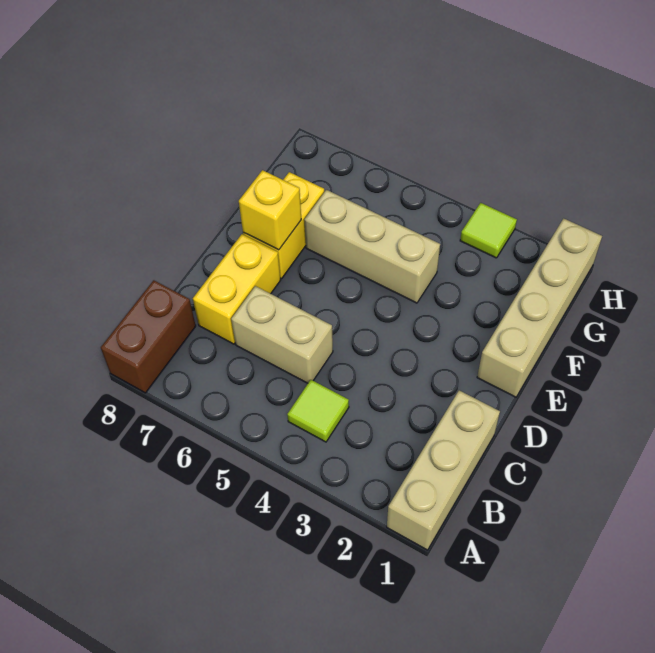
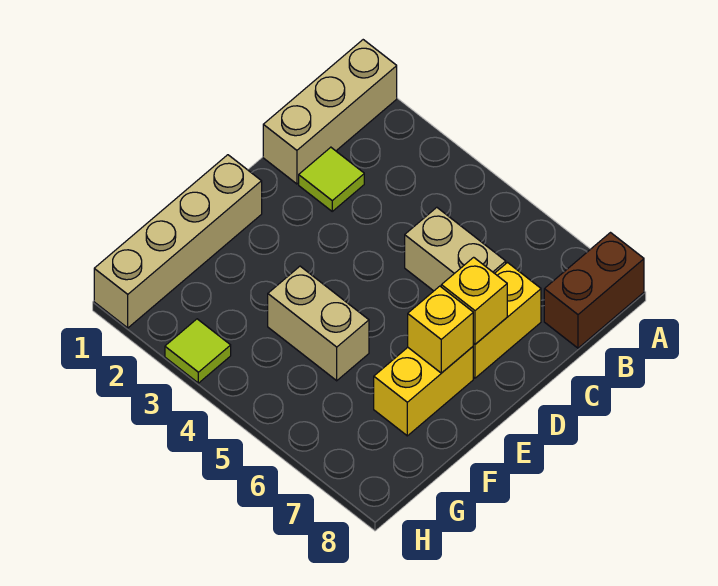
lime tile B4 level 1 -> lime tile C2 level 1
none -> yellow brick D7 level 2
tan brick F4:F6 level 1 -> tan brick F4:F5 level 1

